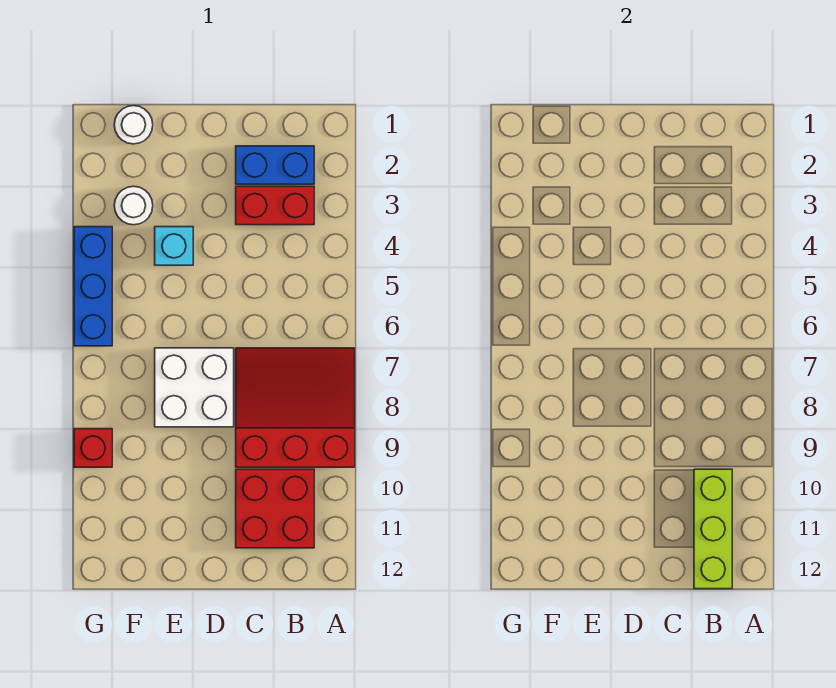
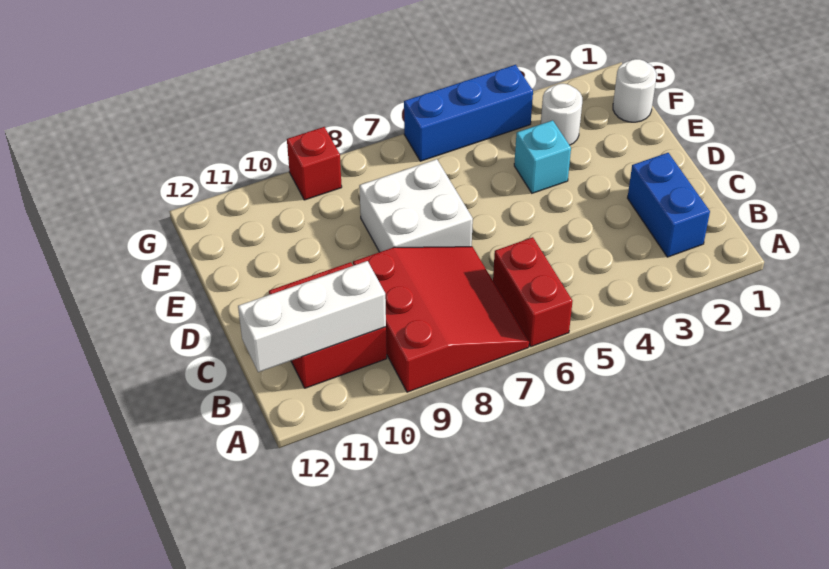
red brick B3:C3 level 1 -> red brick A6:B6 level 1
lime brick B10:B12 level 2 -> white brick B10:B12 level 2

